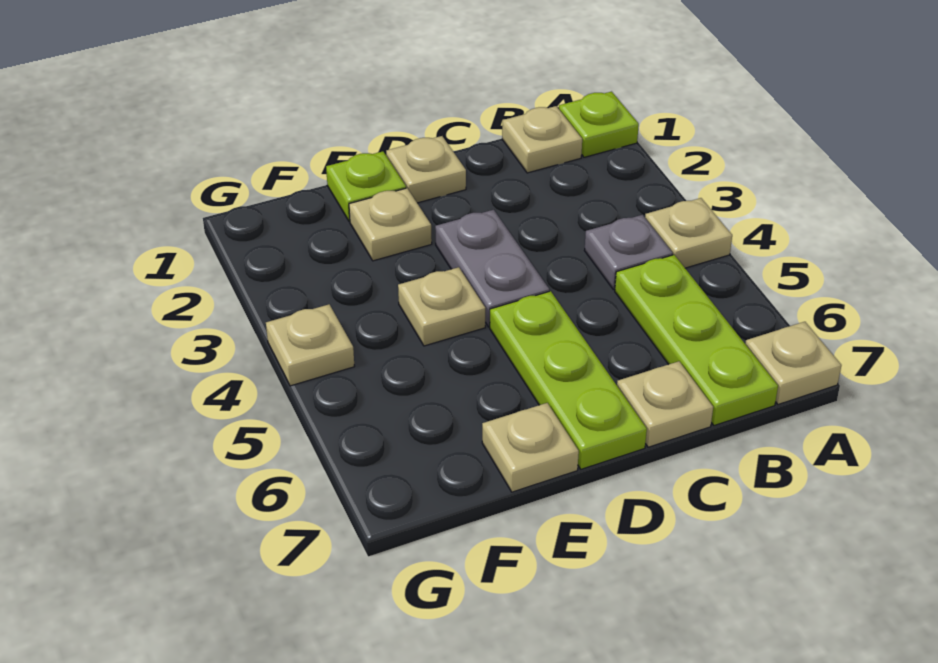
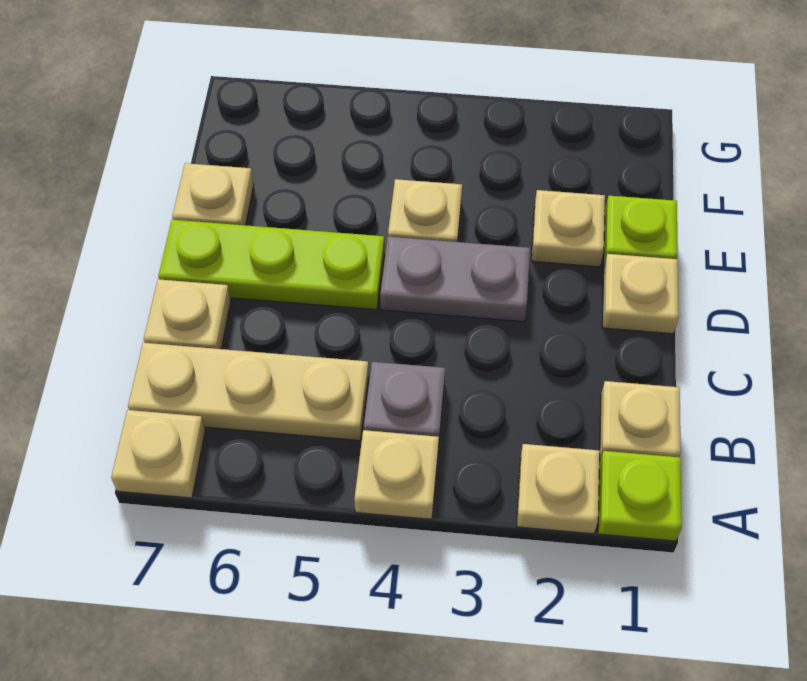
lime plate B5:B7 level 1 -> tan plate B5:B7 level 1
tan plate G4 level 1 -> tan plate A2 level 1

